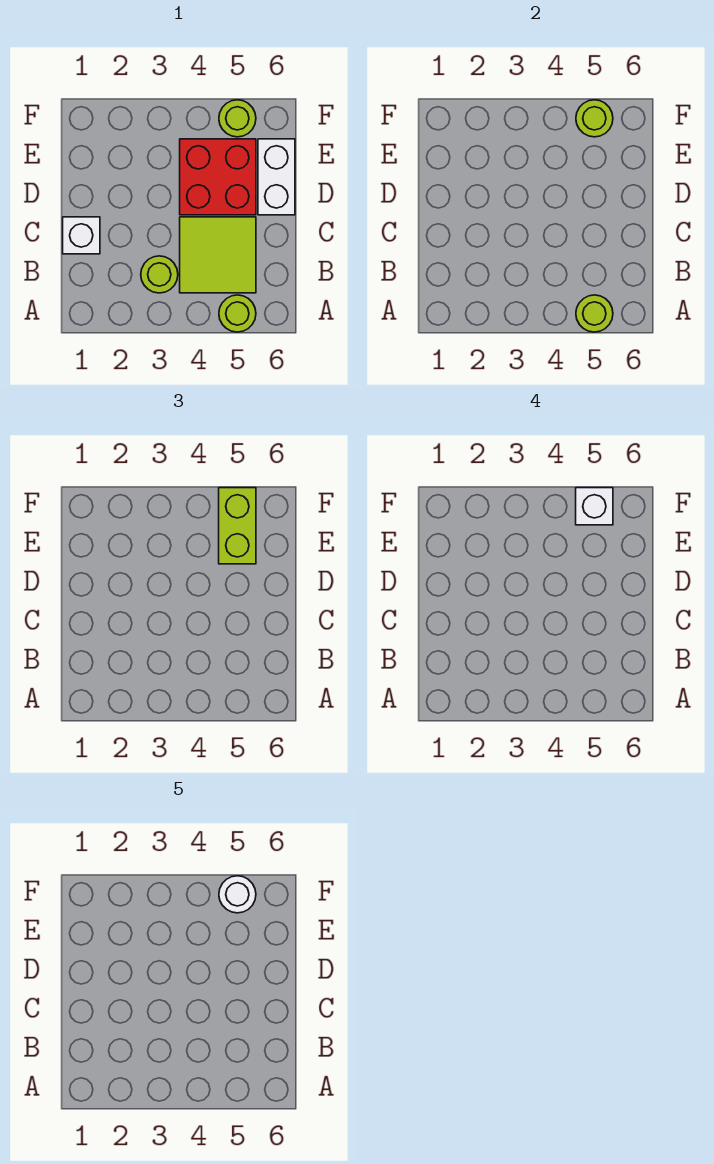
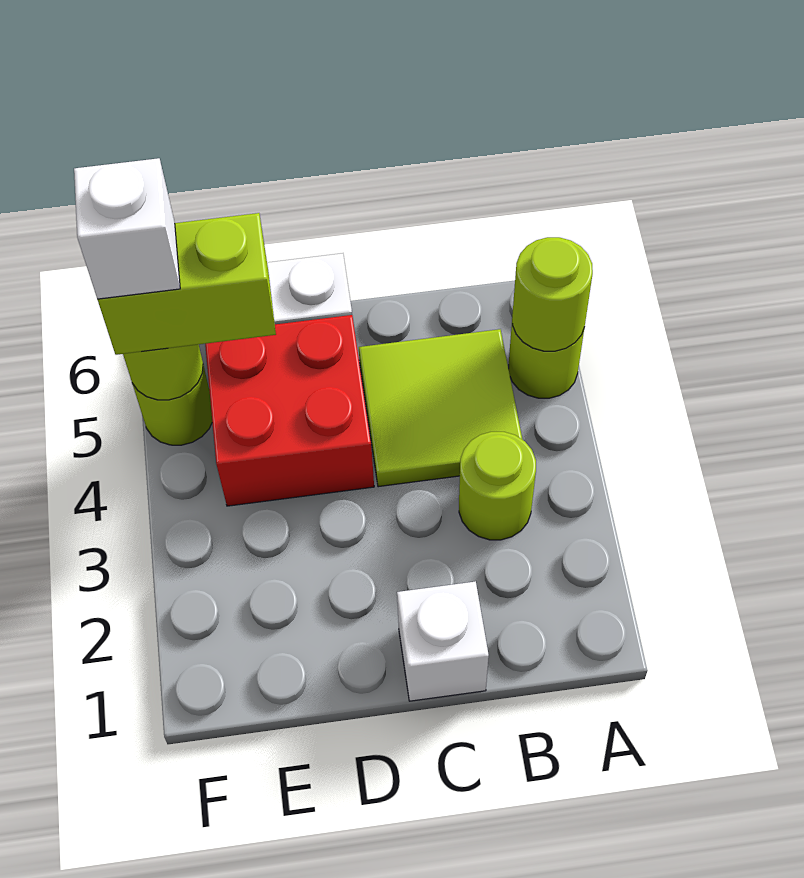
white round brick F5 level 5 -> none

